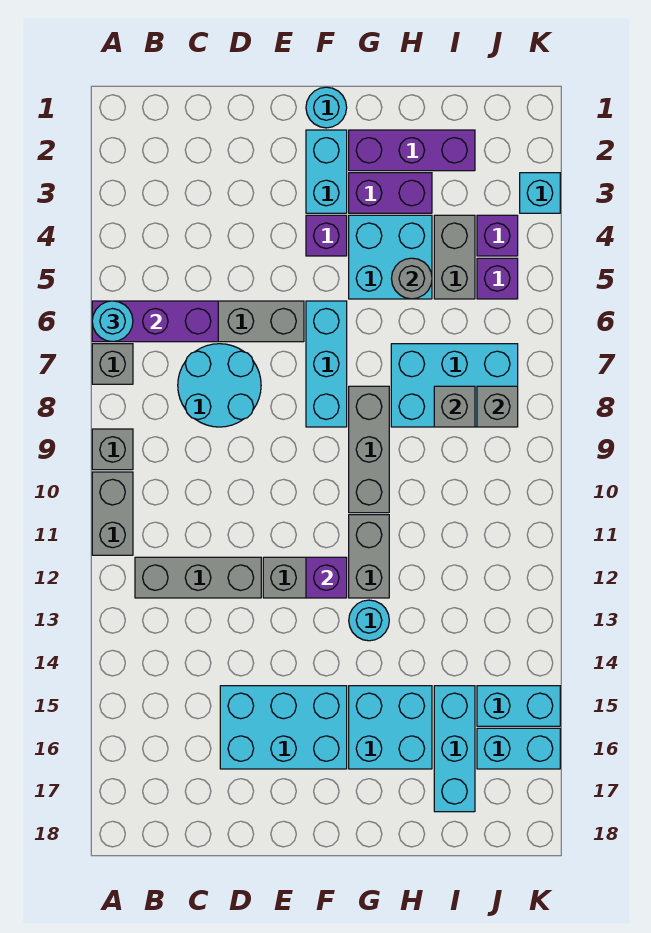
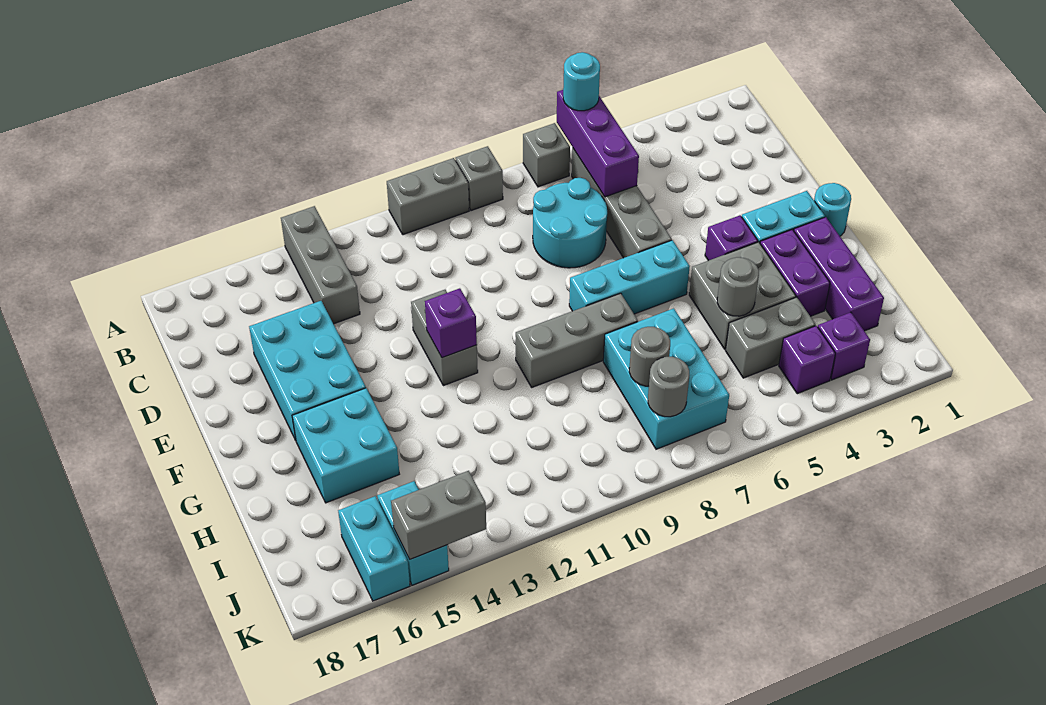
grey brick B12:D12 level 1 -> grey brick A14:C14 level 1
cyan brick G4:H5 level 1 -> grey brick G4:H5 level 1
grey brick G11:G12 level 1 -> grey brick K14:K15 level 2
cyan round brick G13 level 1 -> none
grey brick I8 level 2 -> grey round brick I8 level 2
cyan brick I15:I17 level 1 -> none
purple brick J5 level 1 -> purple brick J3 level 1
grey brick J8 level 2 -> grey round brick J8 level 2
cyan brick K3 level 1 -> none

